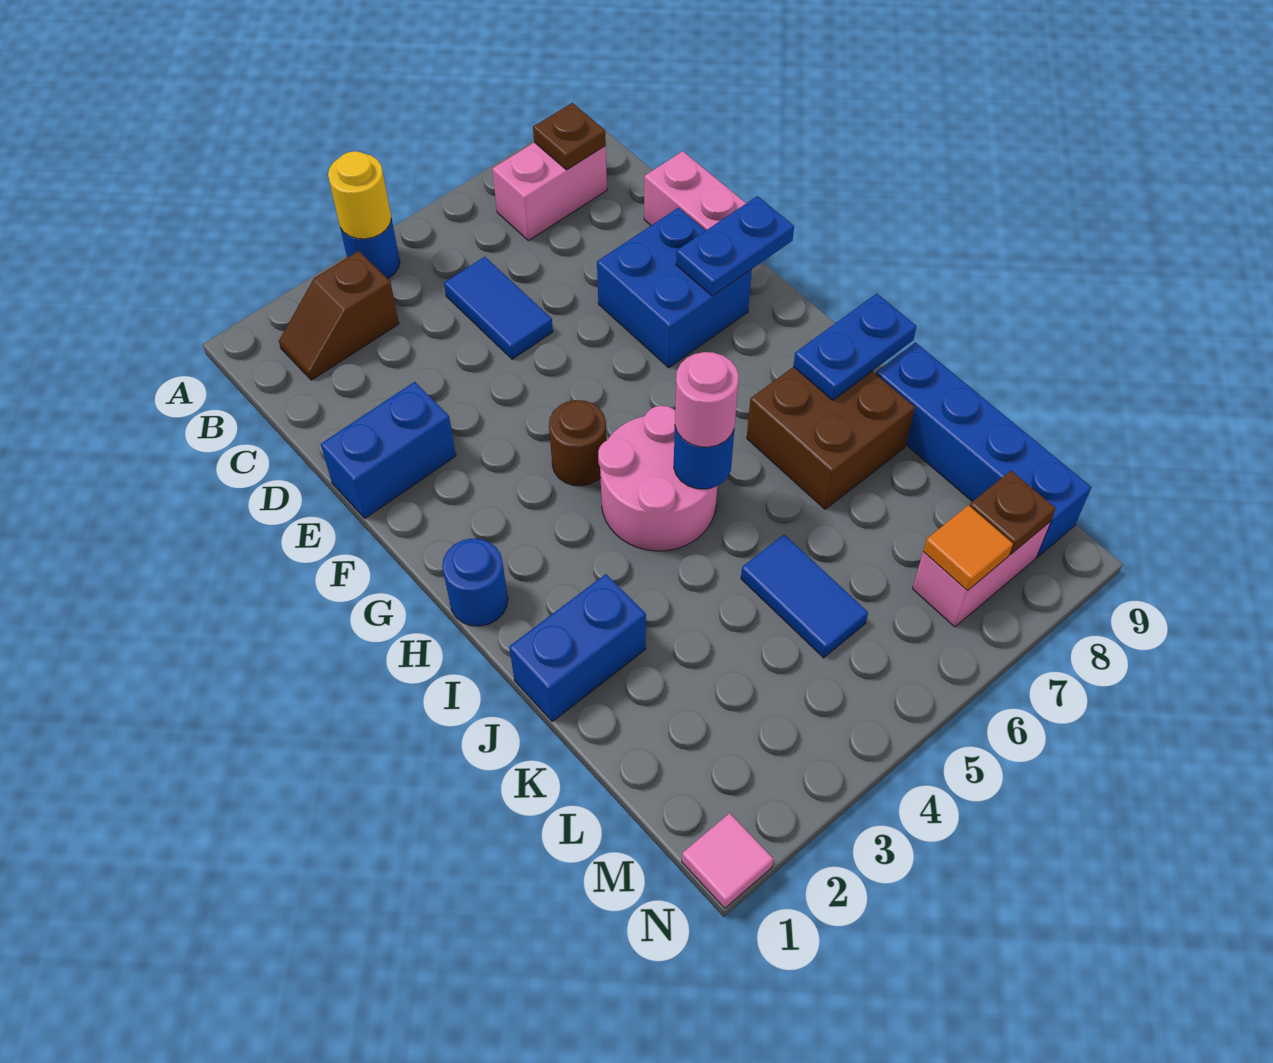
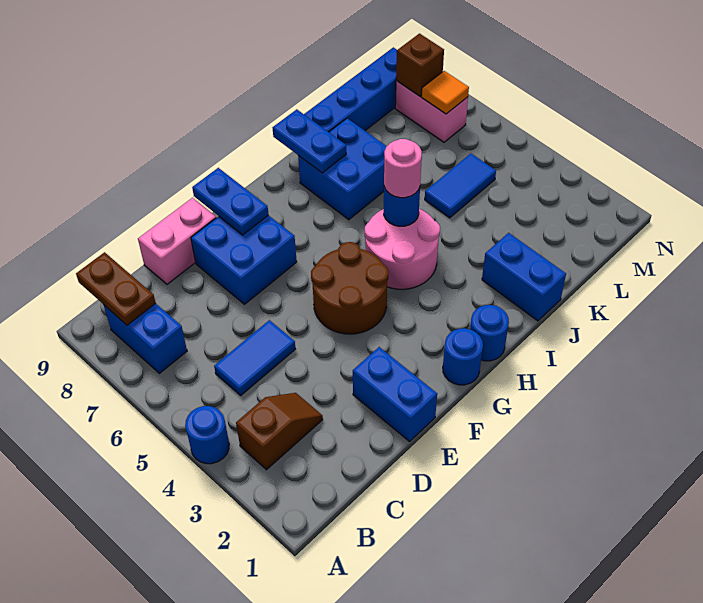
yellow round brick A4 level 2 -> none
brown slope B2:B3 level 1 top 3 -> brown slope B3:C3 level 1 top B
pink brick B7:B8 level 1 -> blue brick B7:B8 level 1
brown plate B8 level 2 -> brown plate B8:B9 level 2
none -> blue round brick G1 level 1
brown round brick G4 level 1 -> brown round brick F4:G5 level 1
brown brick I7:J8 level 1 -> blue brick I7:J8 level 1
brown plate M8 level 2 -> brown brick M8 level 2
pink tile N1 level 1 -> none

